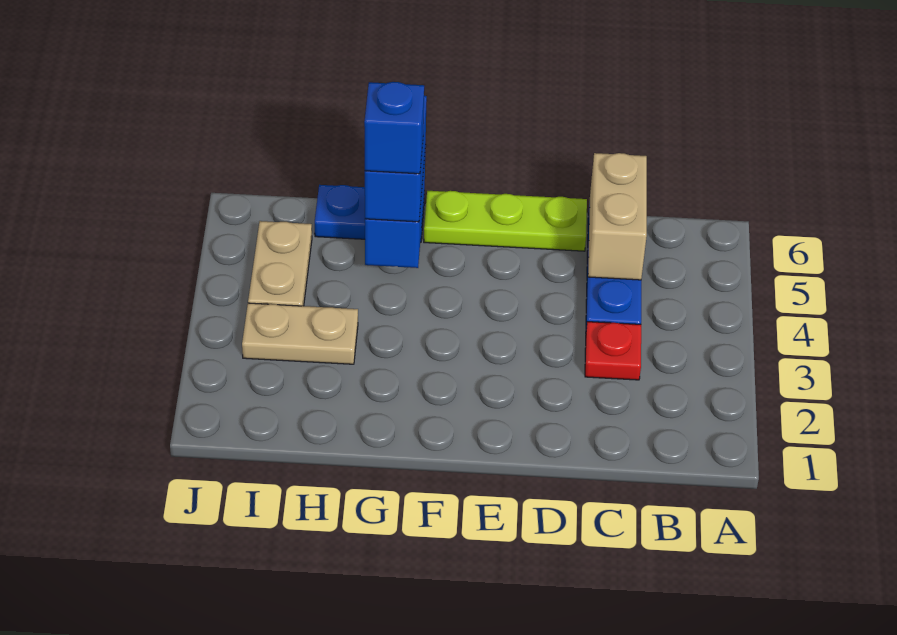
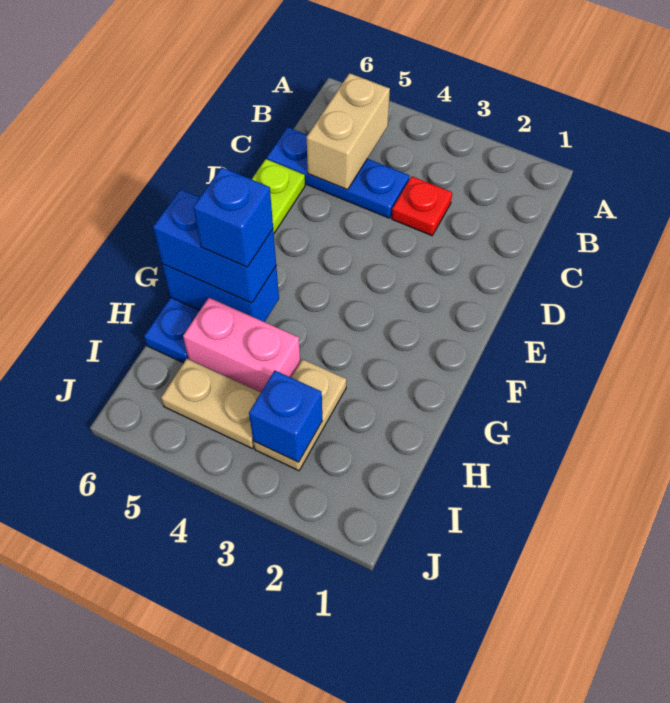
tan brick C5:C6 level 2 -> tan brick B5:C5 level 2
none -> pink brick H4:H5 level 1
none -> blue brick I3 level 2

